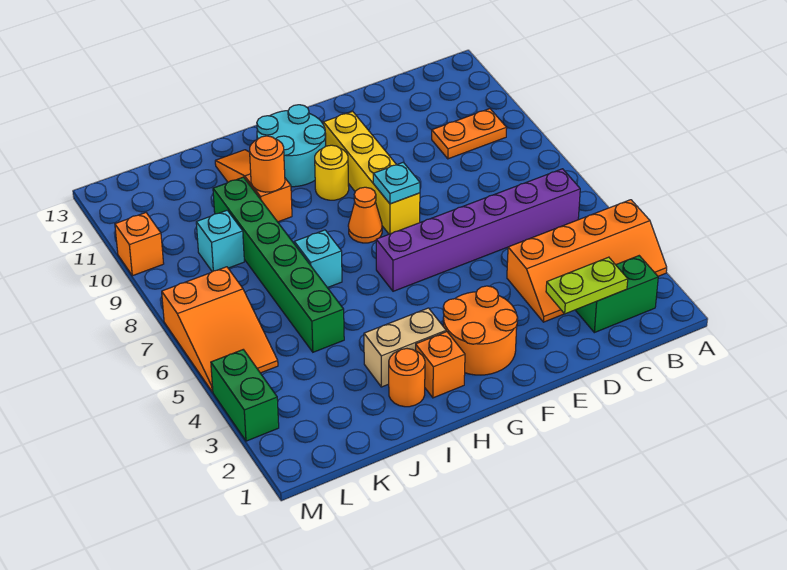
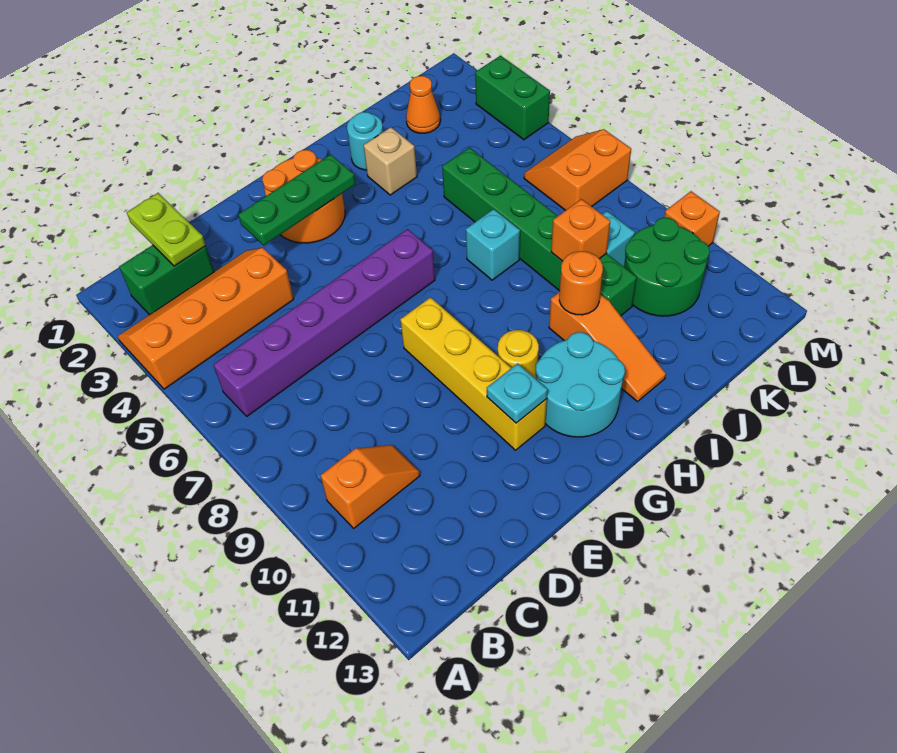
orange plate B10:C10 level 1 -> orange slope B10:C10 level 1 top B
lime plate C2:D2 level 2 -> lime plate C1:C2 level 2
none -> green plate E3:G3 level 2
cyan plate F8 level 2 -> cyan plate F11 level 2
orange cone G8 level 1 -> orange cone K2 level 1
orange brick H2 level 1 -> orange brick J9 level 2
tan brick H3:I3 level 1 -> tan brick I3 level 1
orange round brick I2 level 1 -> cyan round brick I2 level 1
none -> green round brick K10:L11 level 1
orange slope L5:M7 level 1 top 7 -> orange slope L6:M7 level 1 top 7

